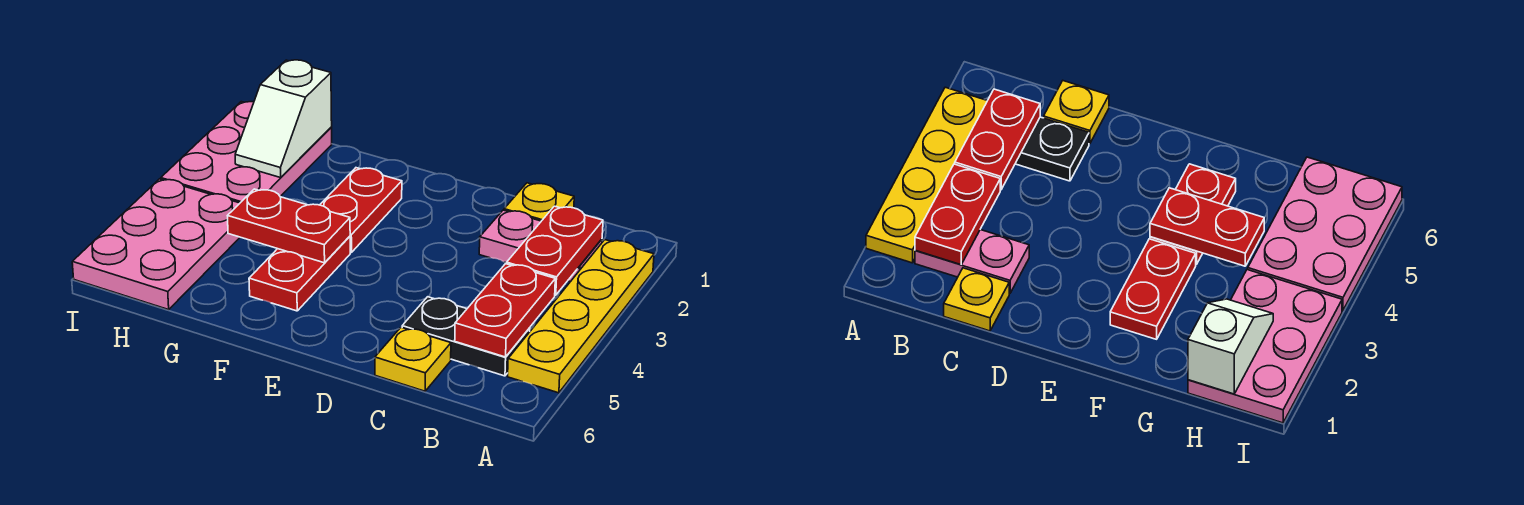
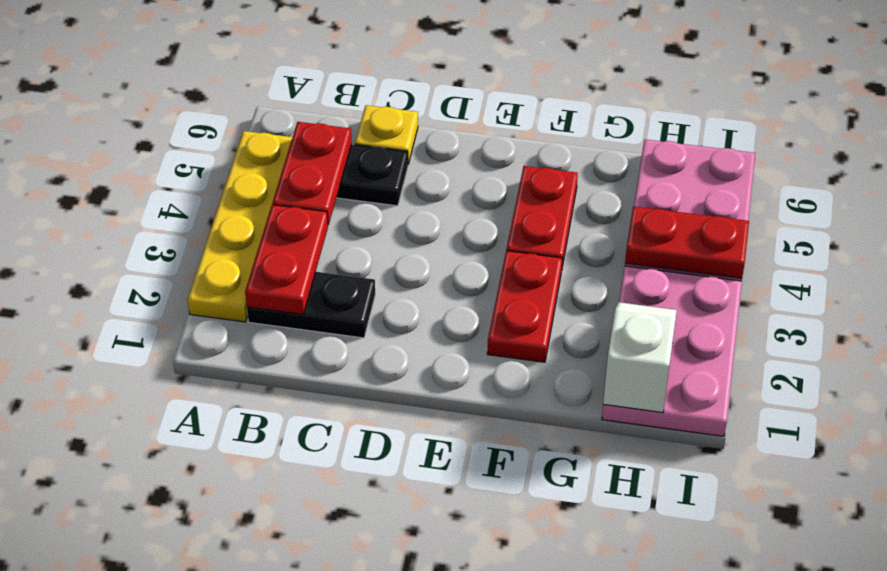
pink plate B2:C2 level 1 -> black plate B2:C2 level 1
yellow plate C1 level 1 -> none
red plate F4:G4 level 2 -> red plate H4:I4 level 2

